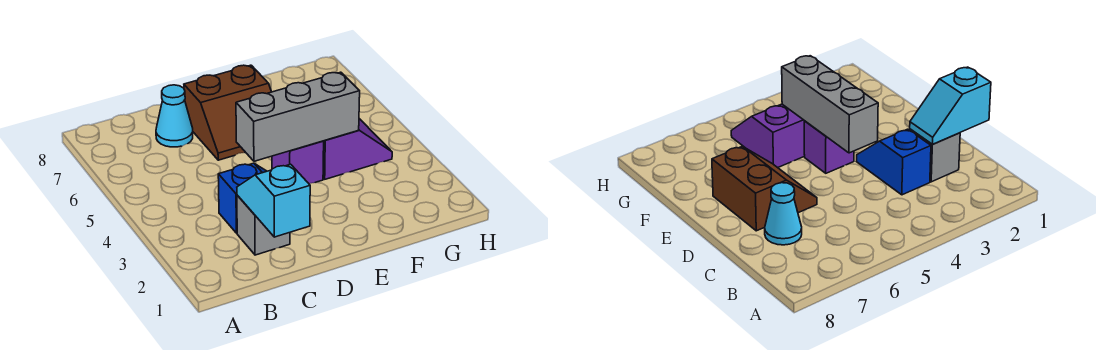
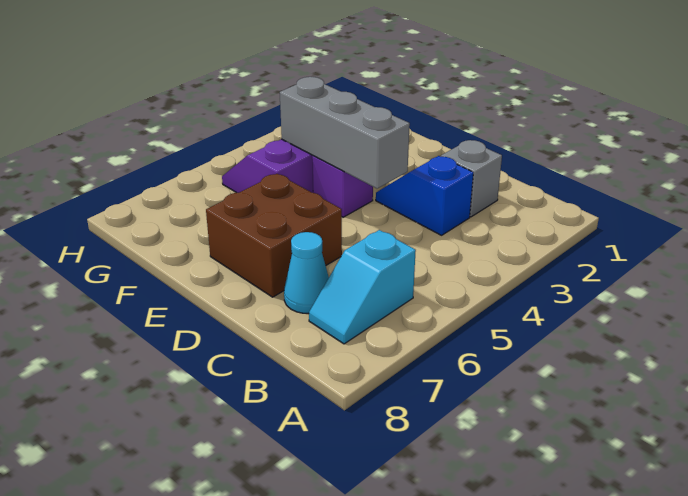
cyan slope C1:C2 level 2 top 1 -> cyan slope B6:B7 level 1 top 6
brown slope D6:E7 level 1 top 7 -> brown brick D6:E7 level 1

